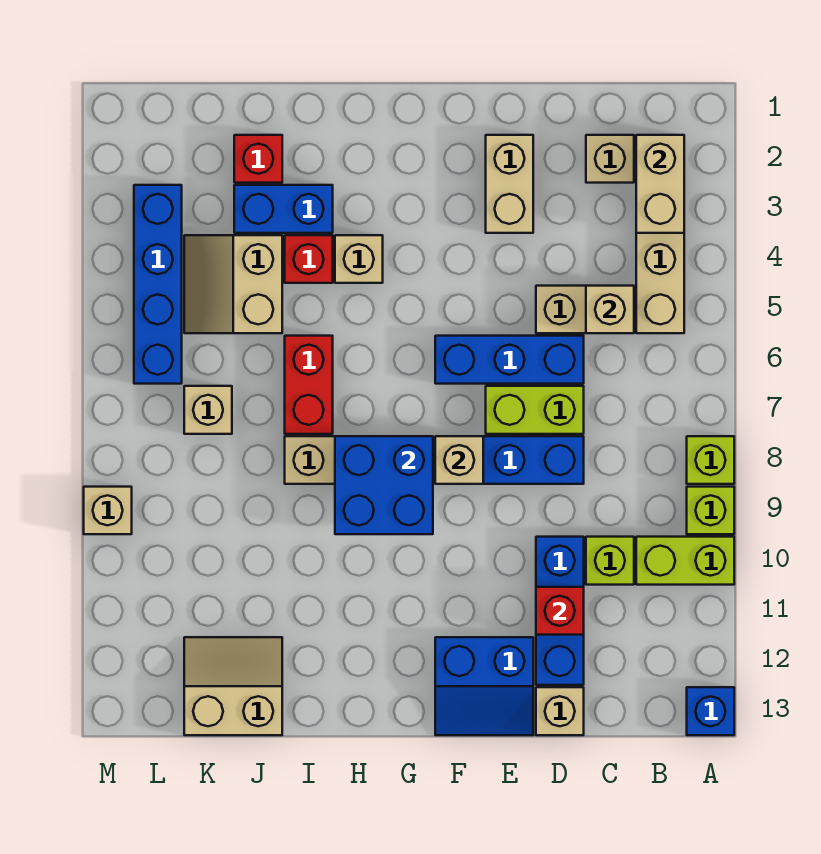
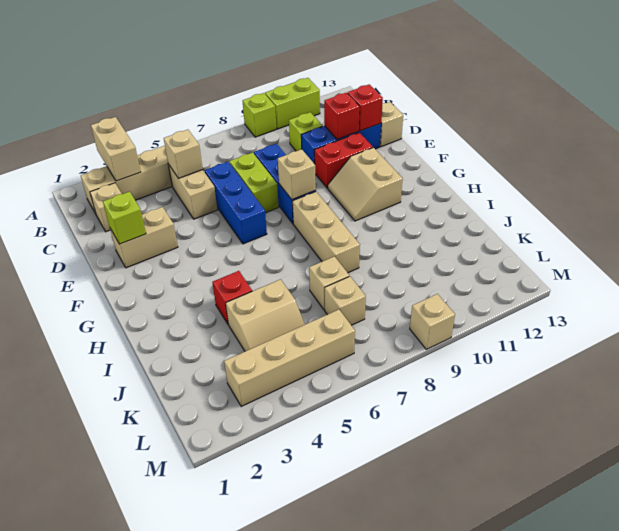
lime brick A8 level 1 -> lime brick E2 level 2
lime brick A10:B10 level 1 -> lime brick A10:A11 level 1
blue brick A13 level 1 -> none
tan brick B2:B3 level 2 -> tan brick A3:B3 level 2
blue slope E12:F13 level 1 top 12 -> none
blue brick G8:H9 level 2 -> none
tan brick H4 level 1 -> tan brick J7 level 1
blue brick I3:J3 level 1 -> none
red brick I6:I7 level 1 -> red brick E10:E11 level 1
red brick J2 level 1 -> red brick D12 level 2
tan slope J12:K13 level 1 top 13 -> tan slope F10:G11 level 1 top 11
blue brick L3:L6 level 1 -> tan brick L3:L6 level 1

